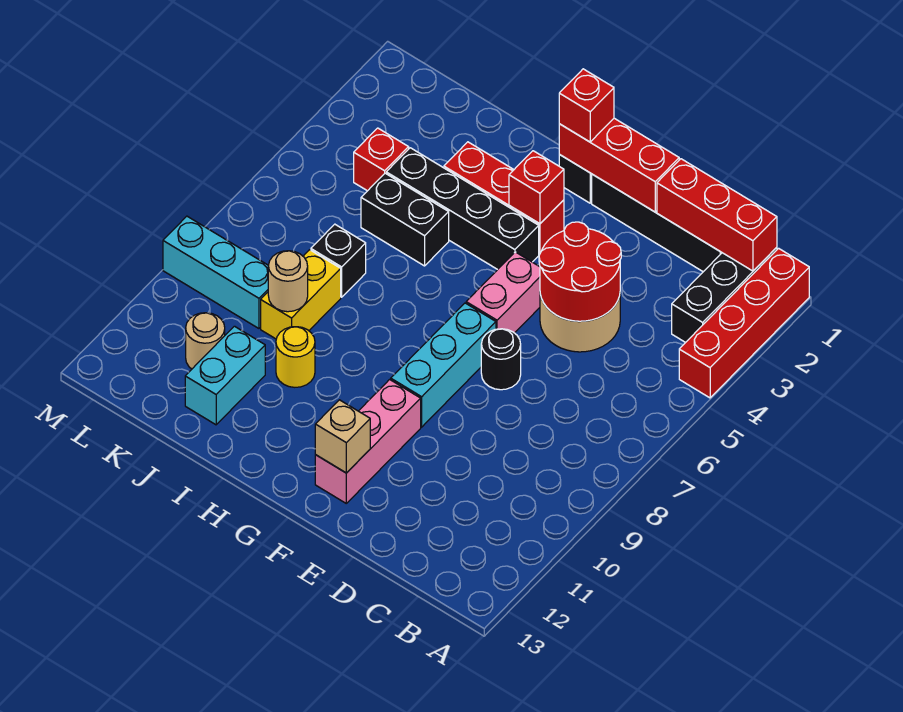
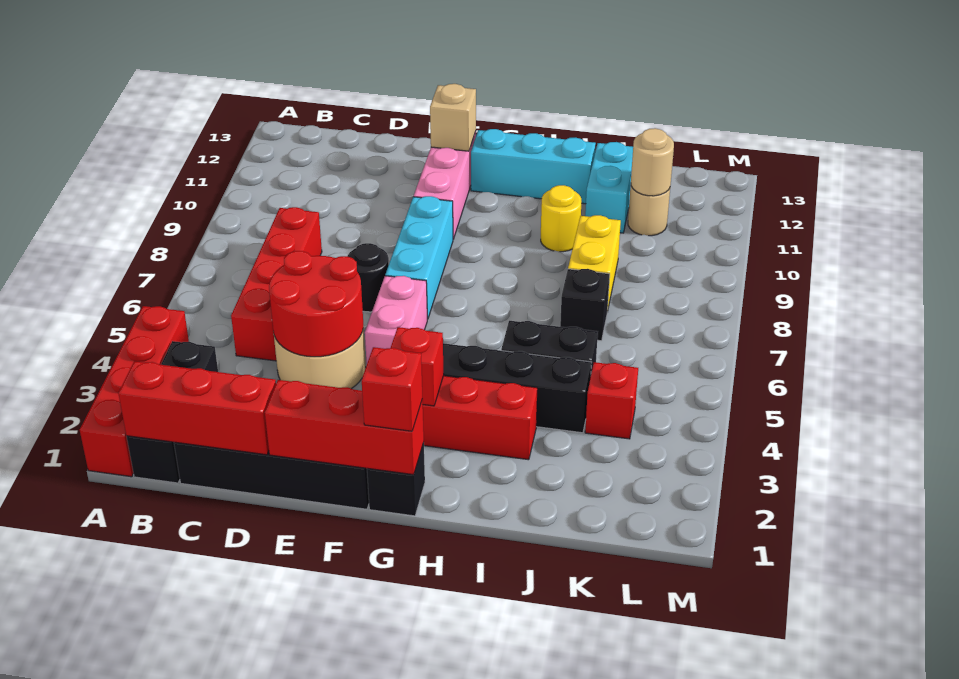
none -> red brick C5:C8 level 1
tan round brick J9 level 2 -> tan round brick K11 level 2
cyan brick K9:M9 level 1 -> cyan brick G12:I12 level 1

